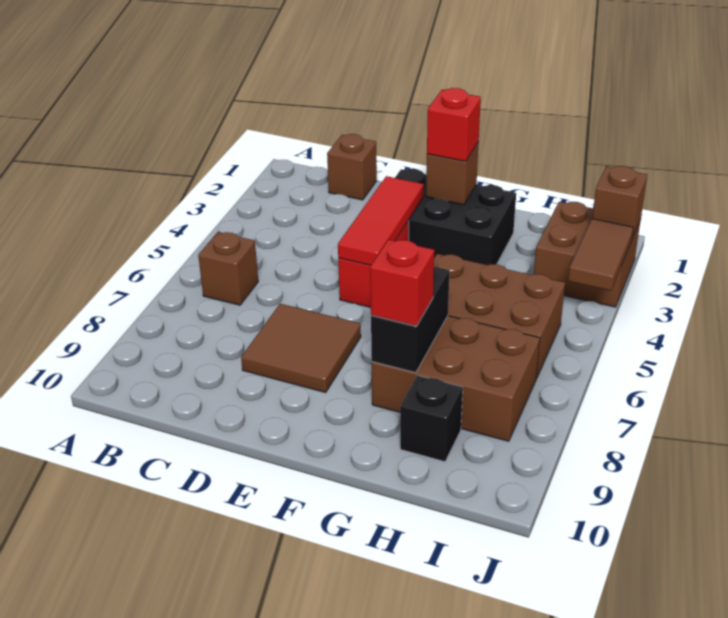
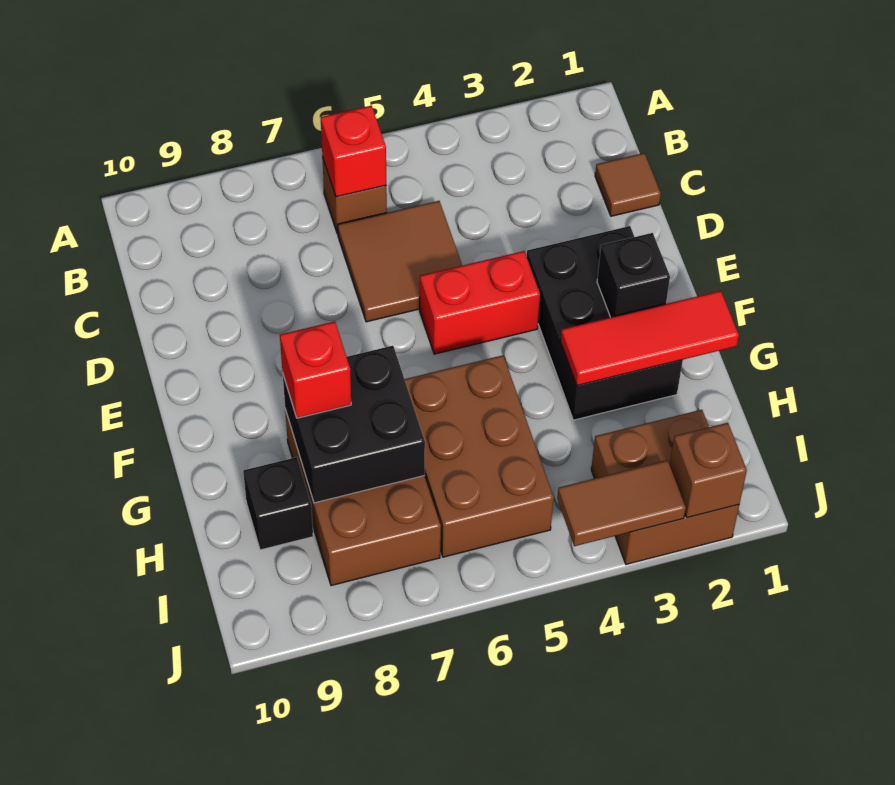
brown brick C1 level 1 -> brown tile C1 level 1
brown tile D7:E8 level 1 -> brown tile C5:D6 level 1
red tile E3:E5 level 2 -> red tile G1:G3 level 2
brown brick F2 level 2 -> black brick F2 level 2
red brick F2 level 3 -> red brick B6 level 2
black brick G7:G8 level 2 -> black brick G7:H8 level 2

